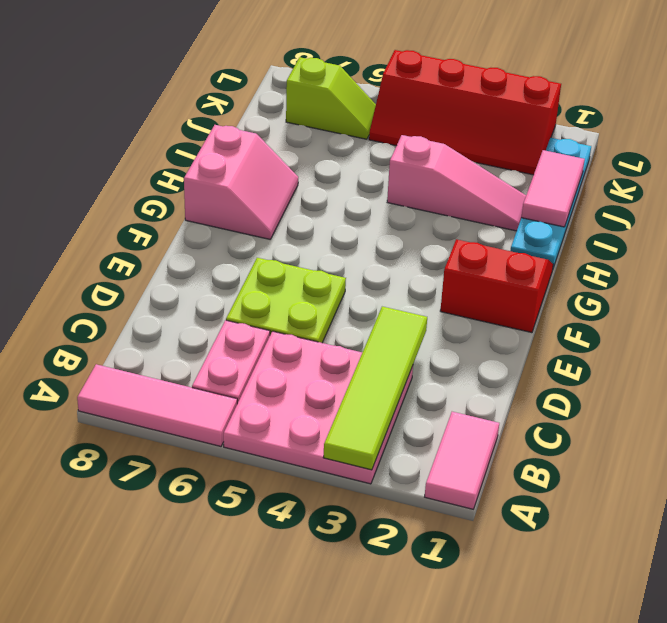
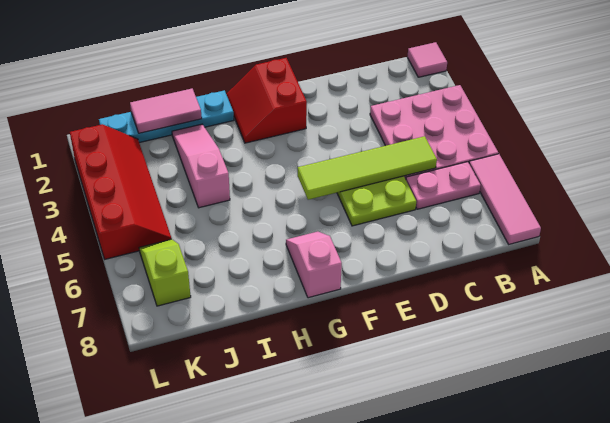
pink tile A1:B1 level 1 -> pink tile A1 level 1
lime tile A3:D3 level 2 -> lime tile C5:F5 level 2
pink slope G7:H8 level 1 top 8 -> pink slope G7:G8 level 1 top 8

